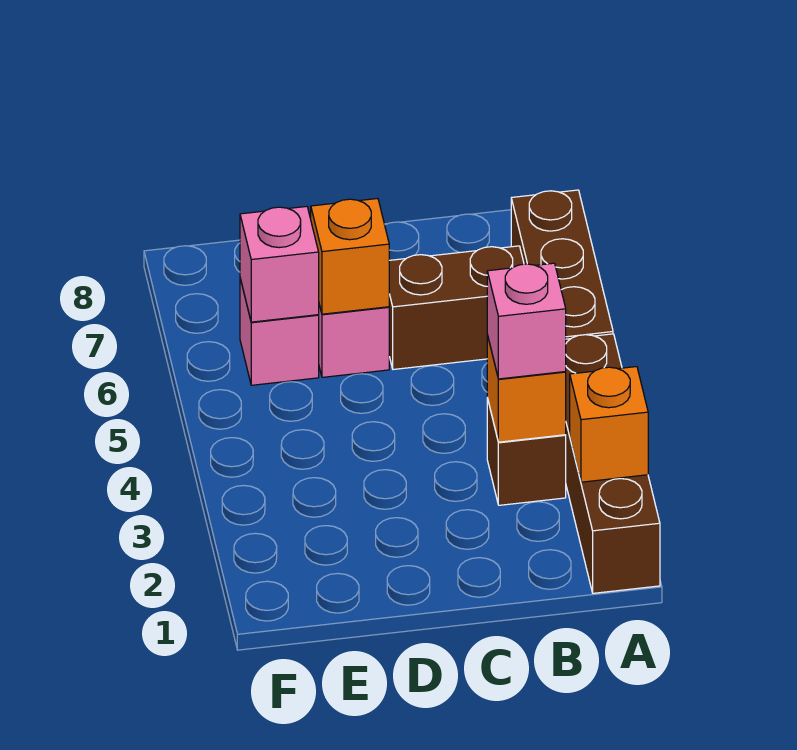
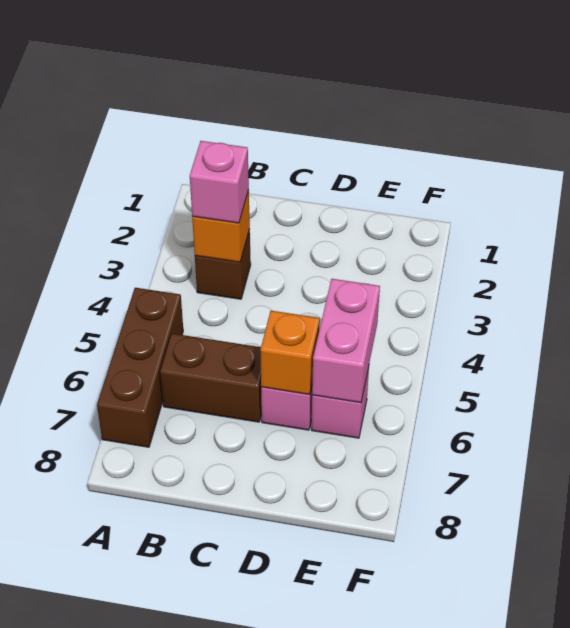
brown brick A1:A4 level 1 -> none
orange brick A2 level 2 -> none
pink brick E6 level 2 -> pink brick E5:E6 level 2

